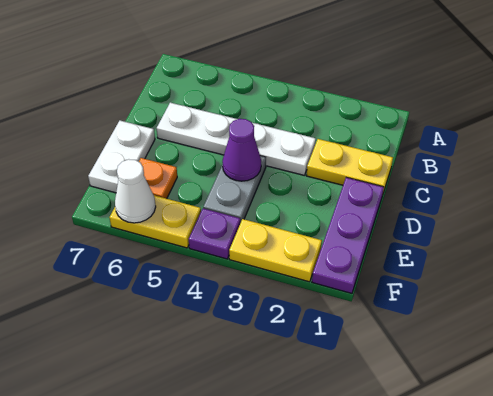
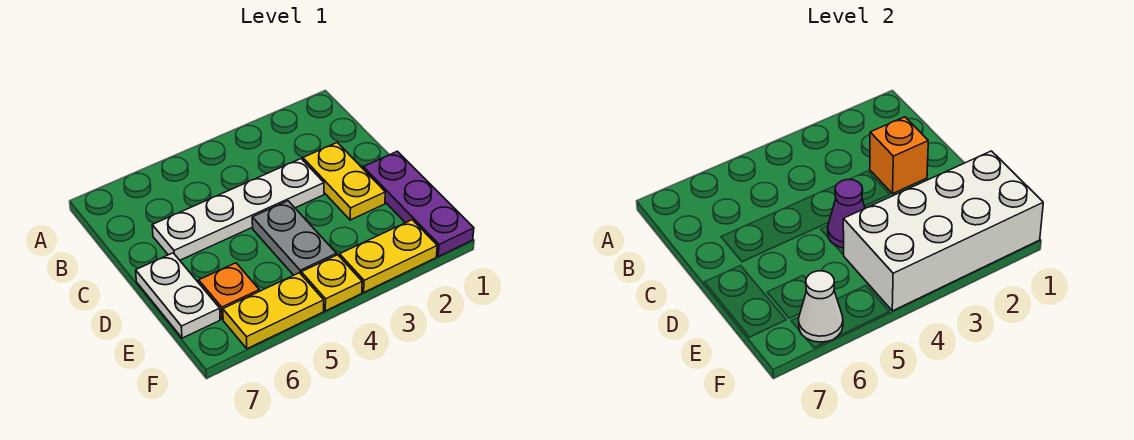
yellow plate C1:C2 level 1 -> yellow plate C2:D2 level 1
none -> orange brick C2 level 2
none -> white brick E1:F4 level 2
purple plate F4 level 1 -> yellow plate F4 level 1

